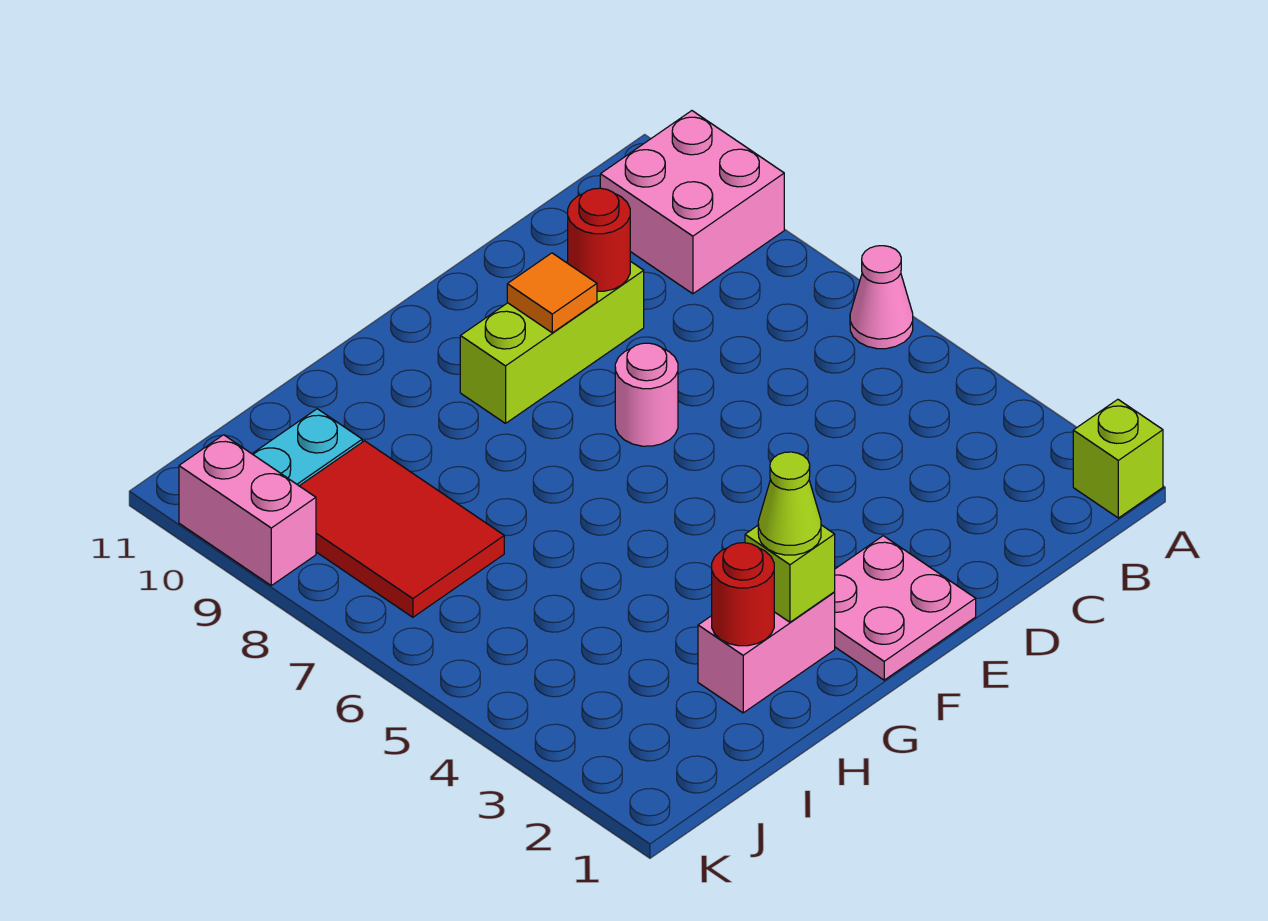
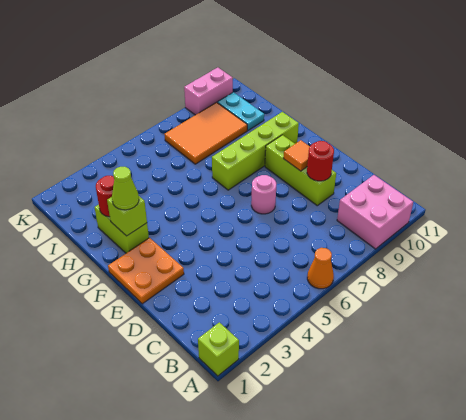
pink cone A6 level 1 -> orange cone A6 level 1
pink plate E1:F2 level 1 -> orange plate E1:F2 level 1
pink brick G2:H2 level 1 -> lime brick G2:H2 level 1
none -> lime brick G7:G10 level 1
red tile I7:J9 level 1 -> orange tile I7:J9 level 1

